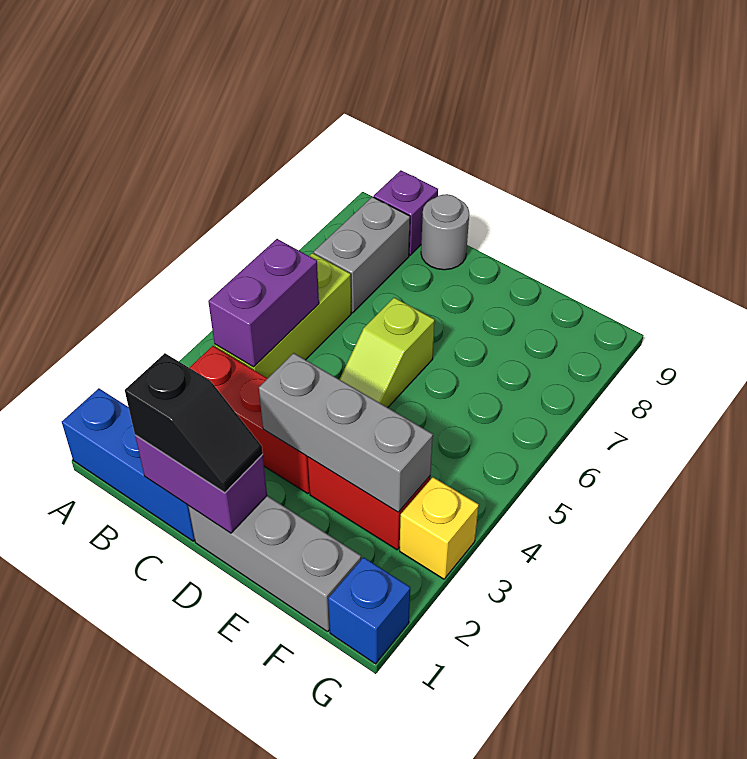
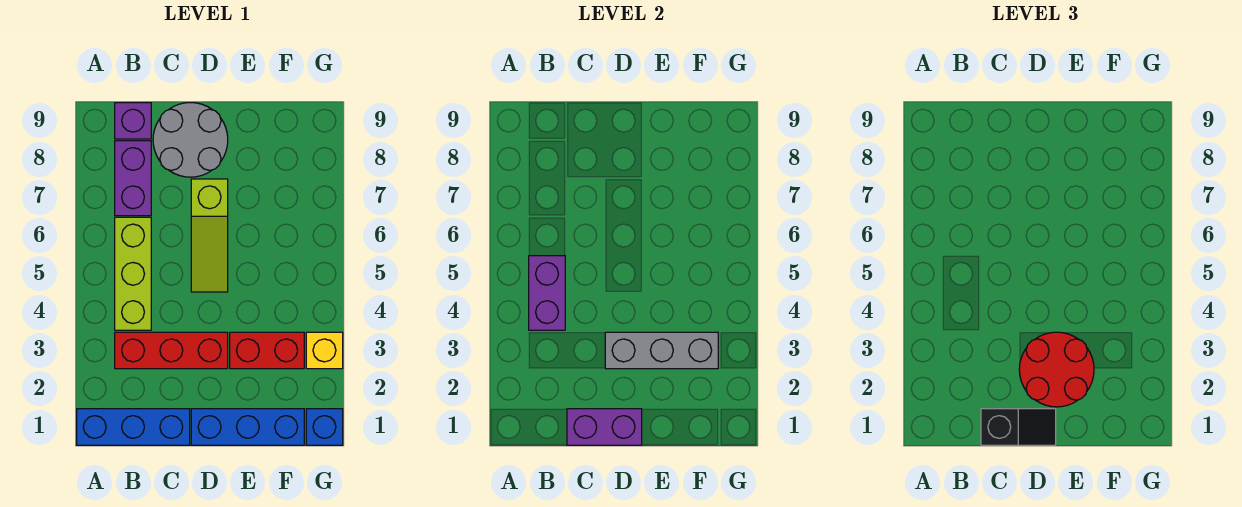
grey brick B7:B8 level 1 -> purple brick B7:B8 level 1
grey round brick C9 level 1 -> grey round brick C8:D9 level 1
grey brick D1:F1 level 1 -> blue brick D1:F1 level 1
none -> red round brick D2:E3 level 3
lime slope D5:D6 level 1 top 6 -> lime slope D5:D7 level 1 top 7

